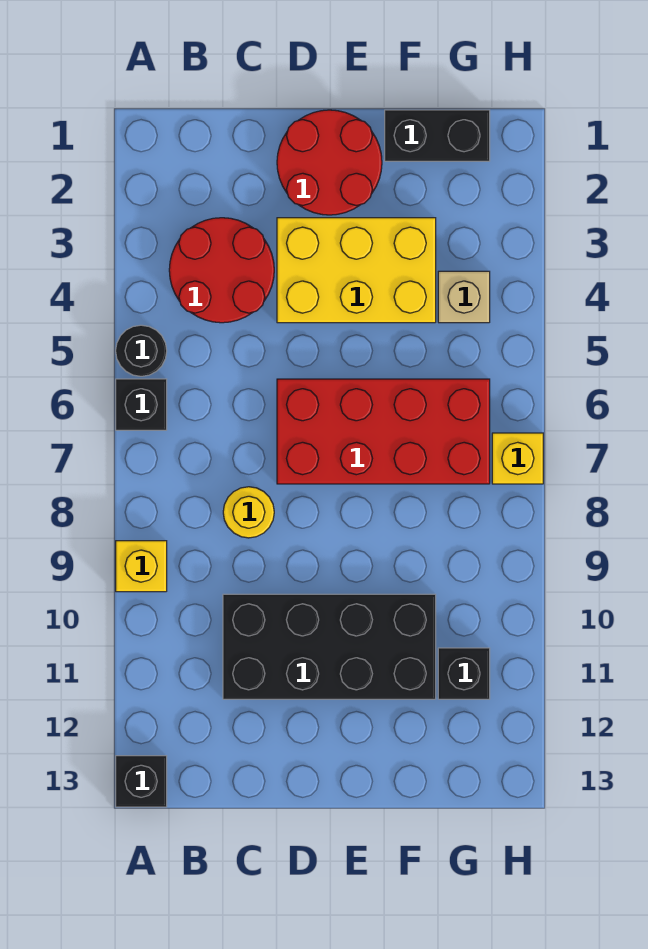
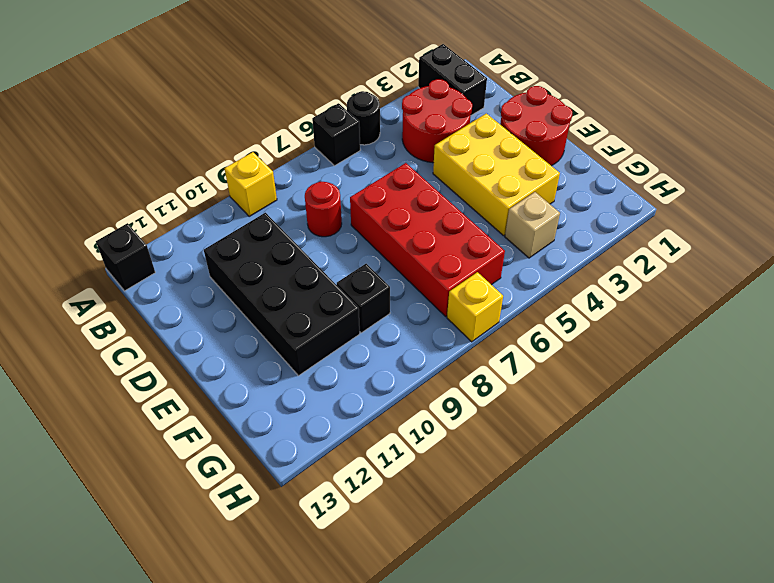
yellow round brick C8 level 1 -> red round brick C8 level 1
black brick F1:G1 level 1 -> black brick A2:B2 level 1
black brick G11 level 1 -> black brick F9 level 1

